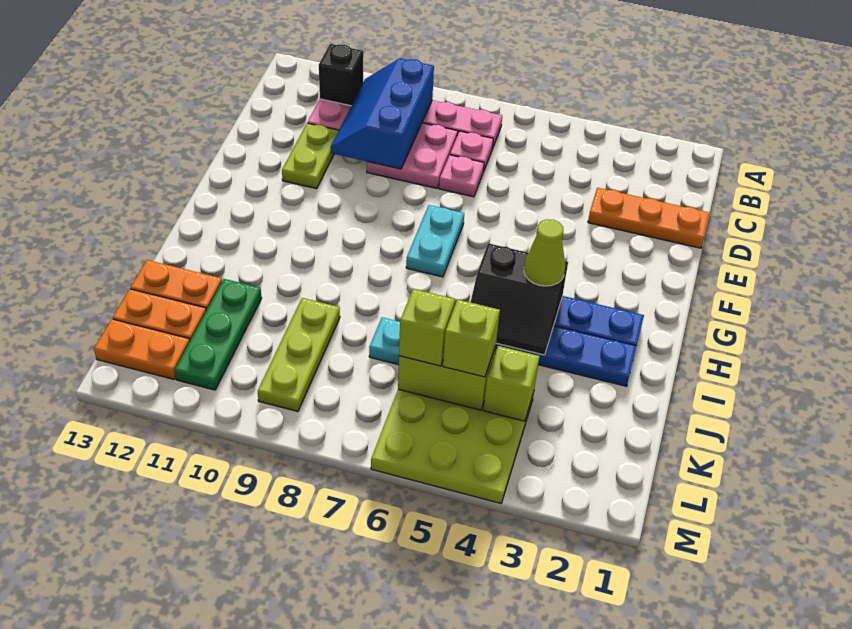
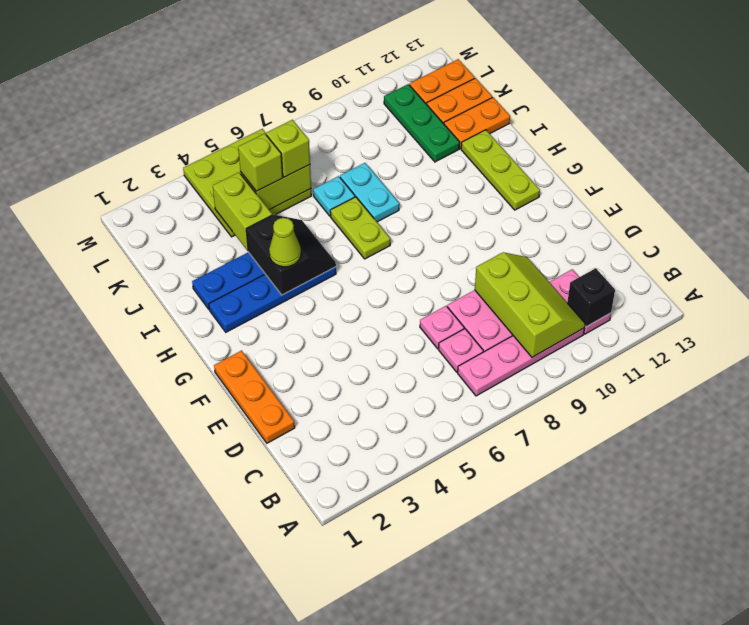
blue slope B9:D10 level 2 top 9 -> lime slope B9:D10 level 2 top 9
orange plate D1:D3 level 1 -> orange plate D1:F1 level 1
lime plate D11:E11 level 1 -> lime plate H7:I7 level 1
cyan plate F7:G7 level 1 -> cyan plate I8:J8 level 1
black slope H4:I5 level 2 top H -> black slope H4:I5 level 2 top 4
lime plate J9:L9 level 1 -> lime plate G12:I12 level 1
lime brick K4 level 2 -> lime brick J4:K4 level 2

